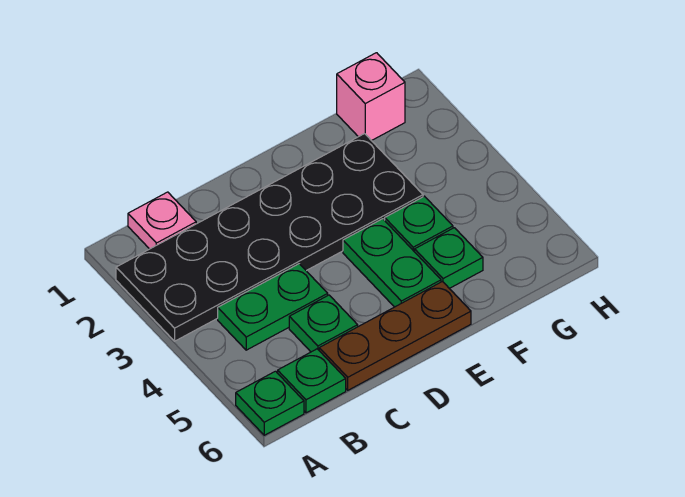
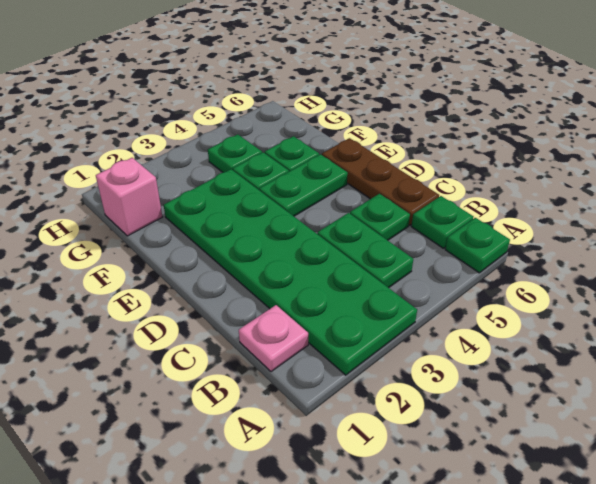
black plate A2:F3 level 1 -> green plate A2:F3 level 1
none -> green plate G4 level 1

